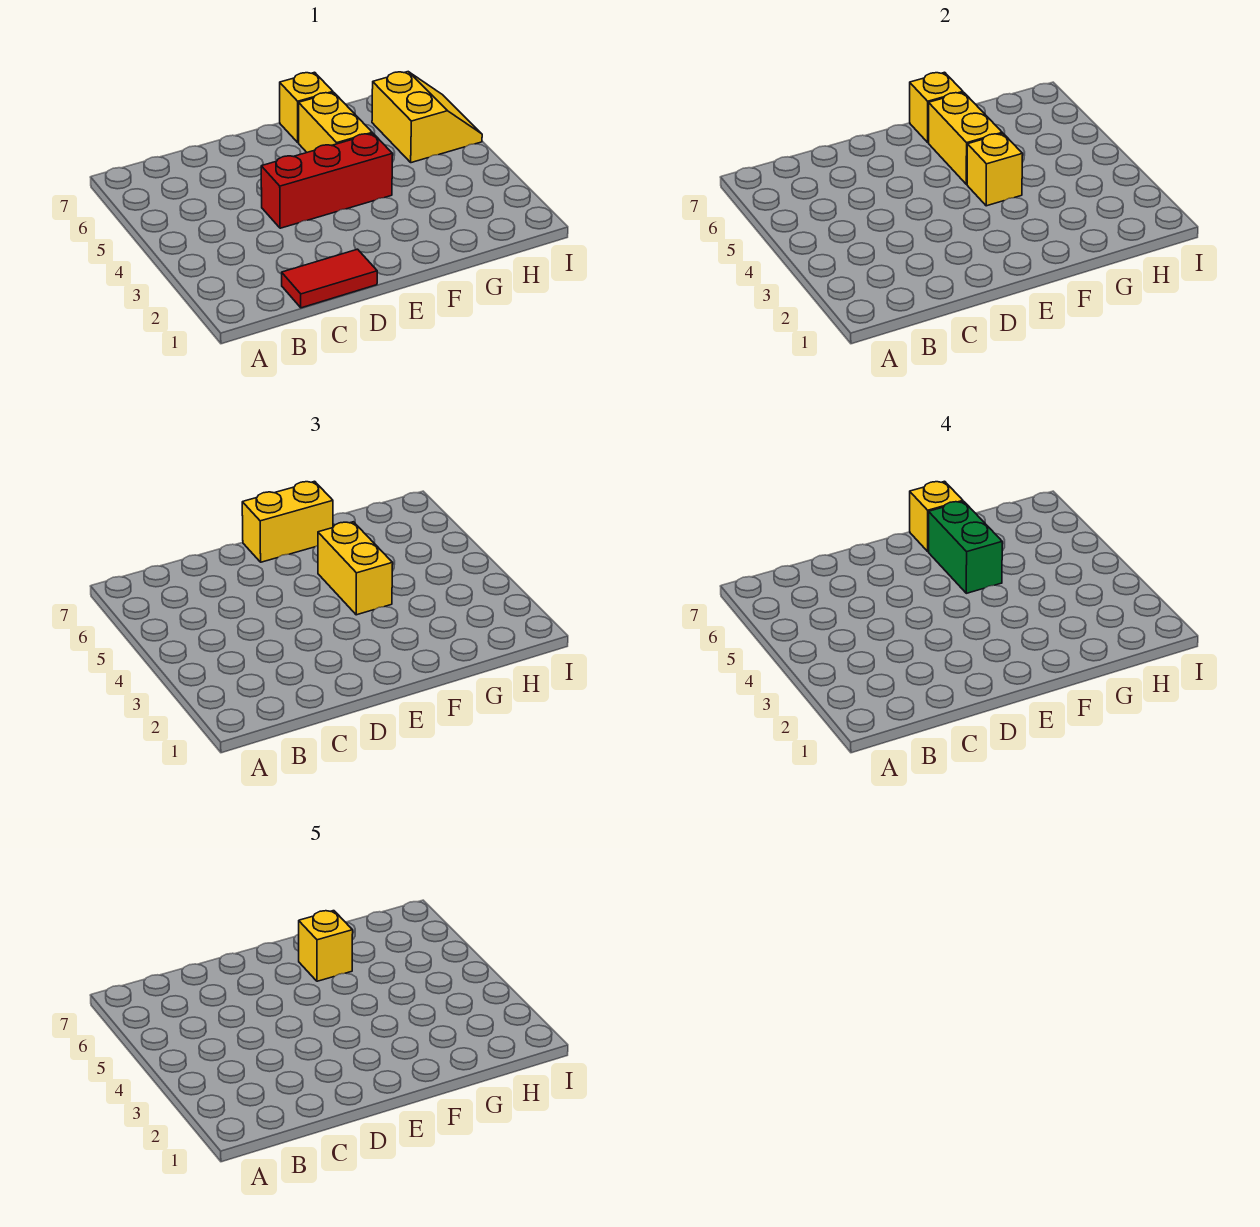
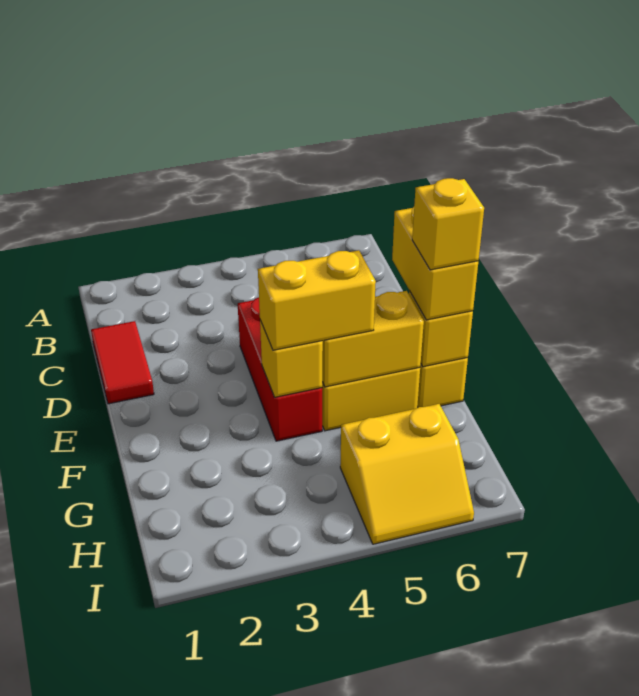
green brick F5:F6 level 4 -> none
yellow brick F6 level 5 -> none

